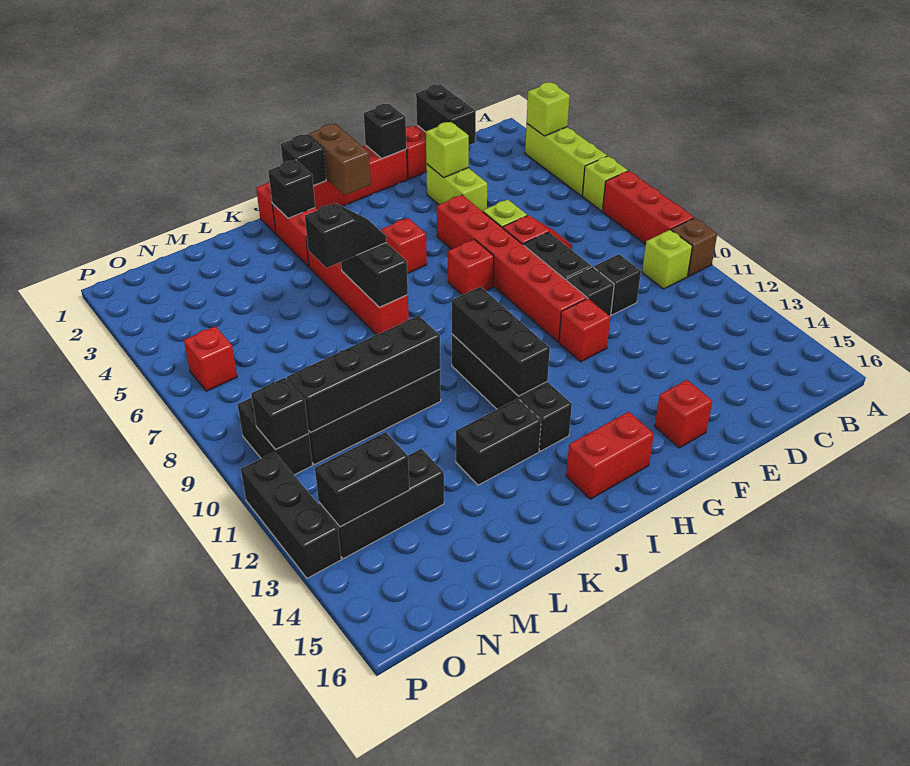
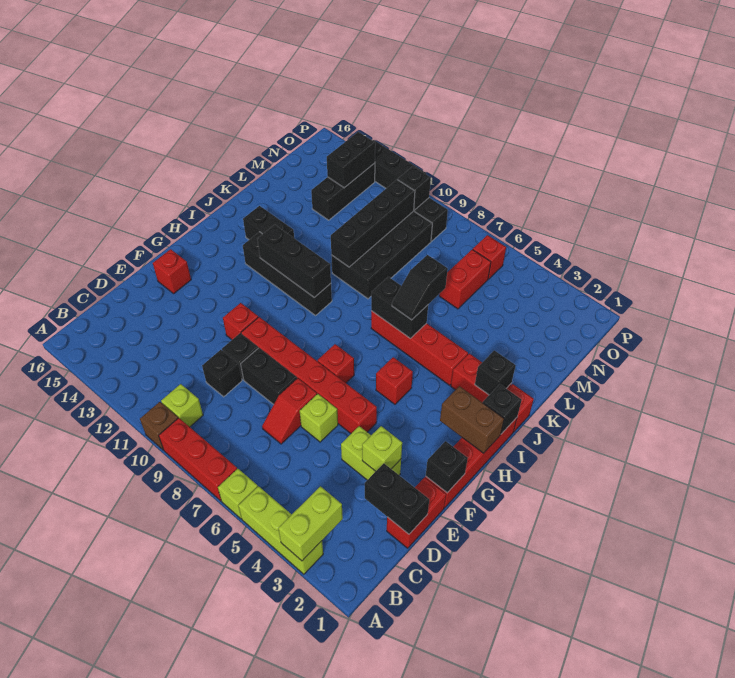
lime brick A3 level 2 -> lime brick A3:B3 level 2
red brick H15:I15 level 1 -> red brick M6:N6 level 1
black brick J13:K13 level 1 -> black brick J13:J14 level 1

